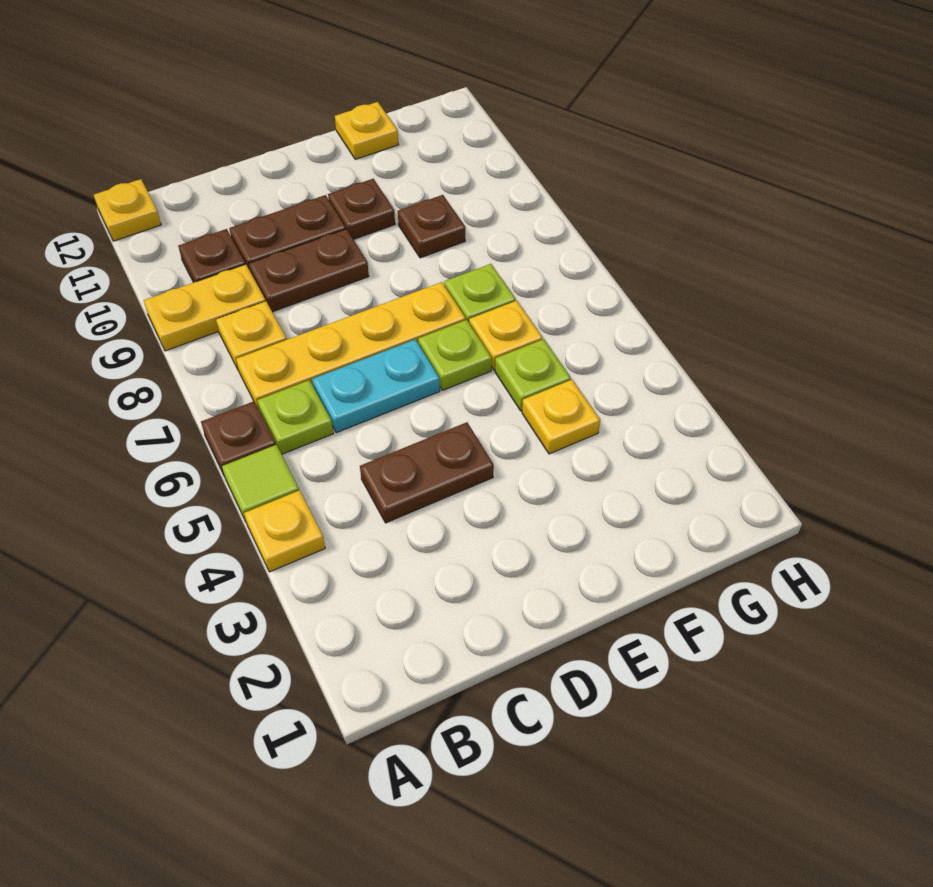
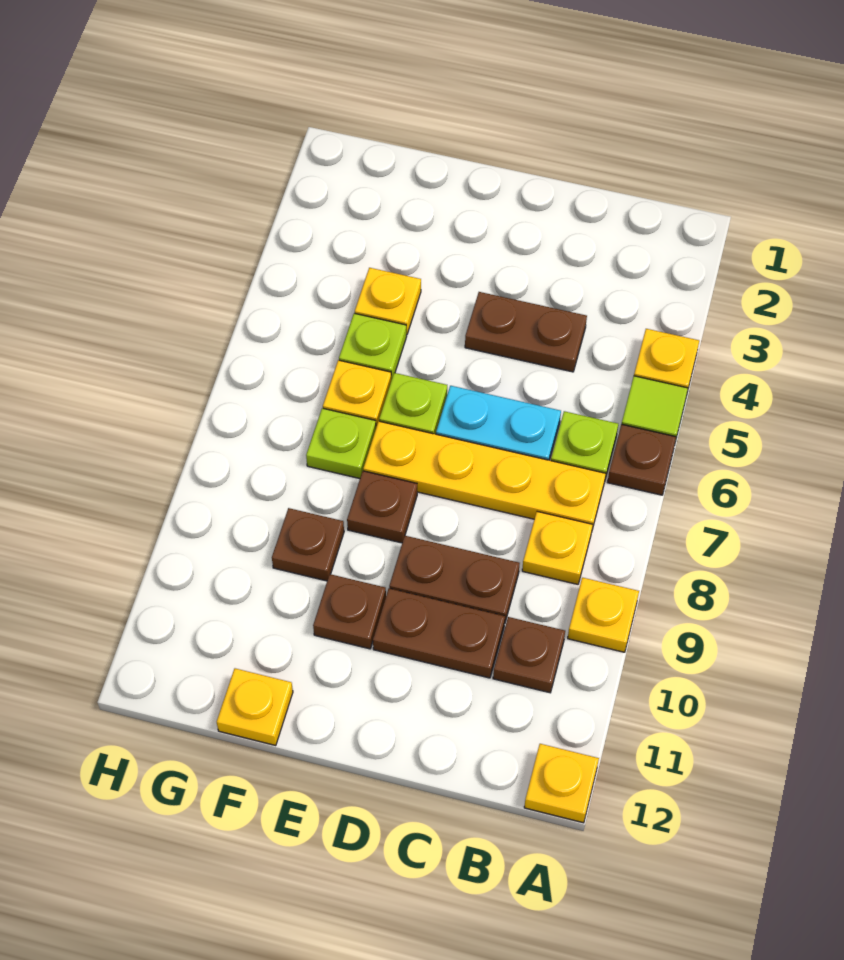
yellow plate A9:B9 level 1 -> yellow plate A9 level 1
none -> brown plate E8 level 1

